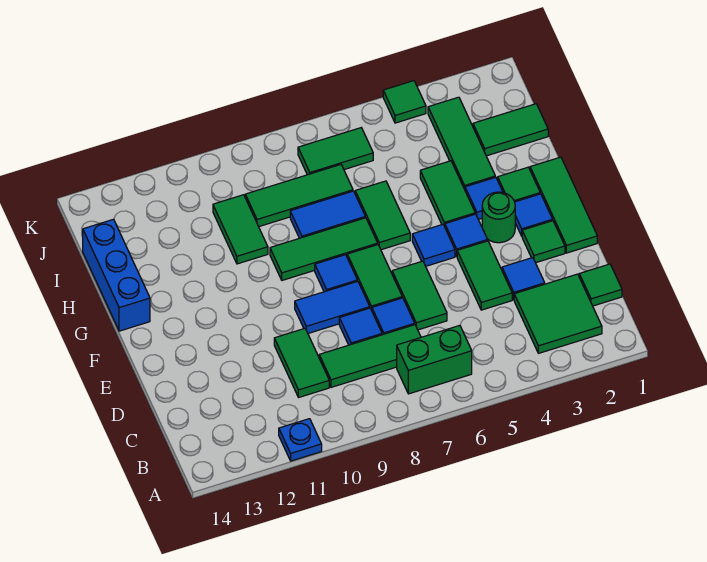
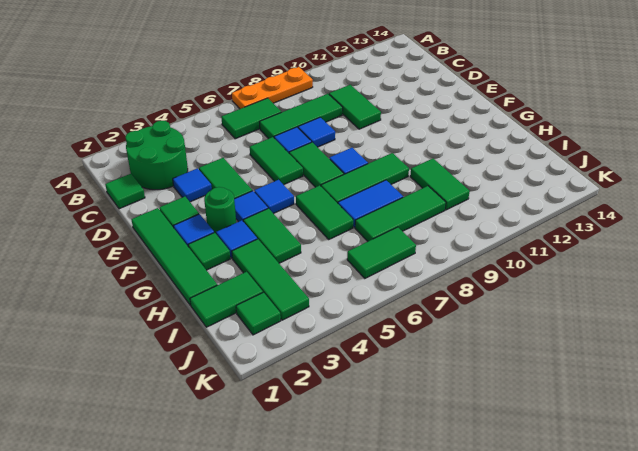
none -> orange plate A7:A9 level 1
blue plate A11 level 1 -> none
green tile B2:C3 level 1 -> green round brick B2:C3 level 1
green brick B6:B7 level 1 -> green tile B6:B7 level 1
green tile E1:G1 level 1 -> green tile E1:H1 level 1
blue tile E8:E9 level 1 -> none
blue brick G14:I14 level 1 -> none
green tile K4 level 1 -> green tile J2 level 1

